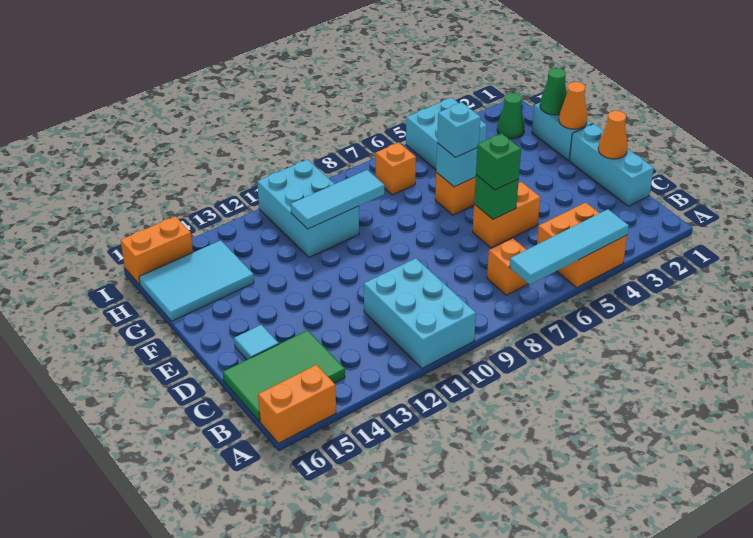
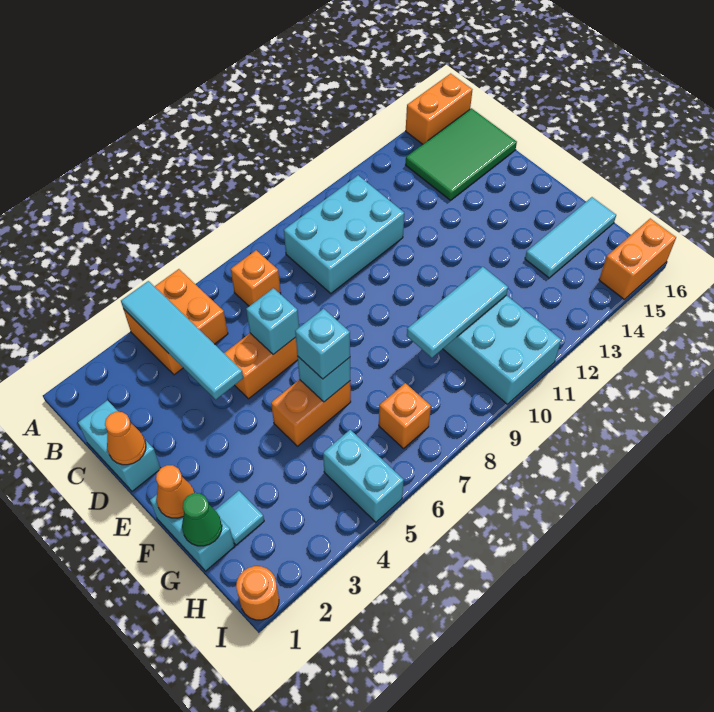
cyan tile A4:A7 level 2 -> cyan tile A4:D4 level 2
cyan brick A10:C11 level 1 -> cyan brick B9:C11 level 1
cyan brick C1:E1 level 1 -> cyan brick C1:D1 level 1
green brick D6 level 2 -> cyan brick D6 level 2
green brick D6 level 3 -> none
cyan tile D15 level 1 -> cyan tile G2 level 1
cyan tile G14:H16 level 1 -> cyan tile G14:G16 level 1
green cone H2 level 1 -> none
cyan brick H4:I5 level 1 -> cyan brick H5:I5 level 1
none -> orange round brick I1 level 1

